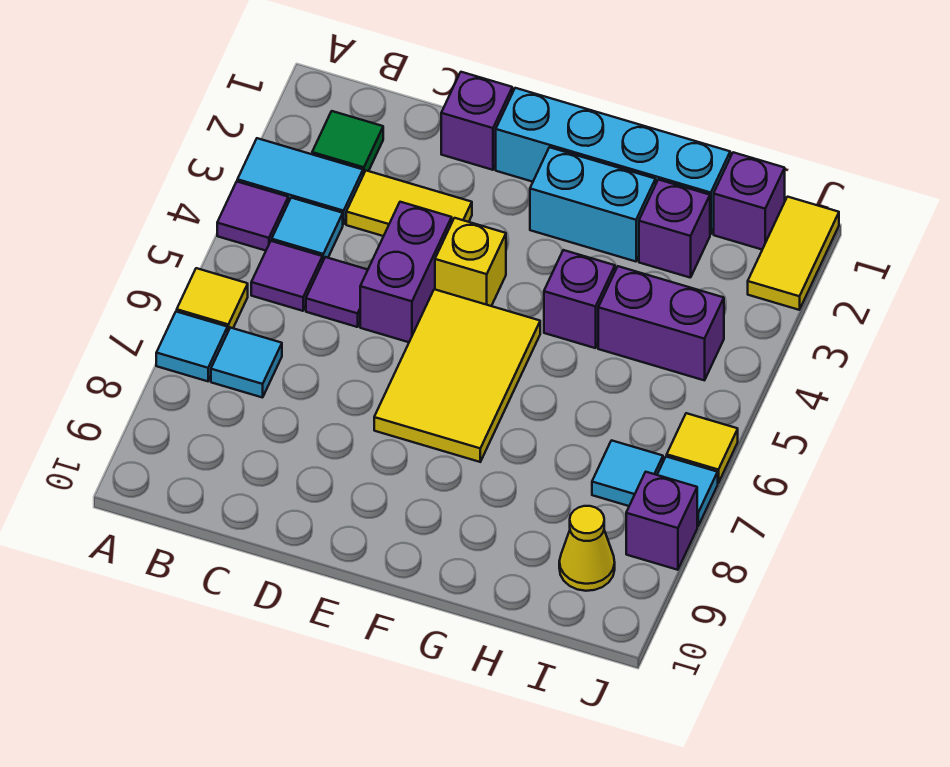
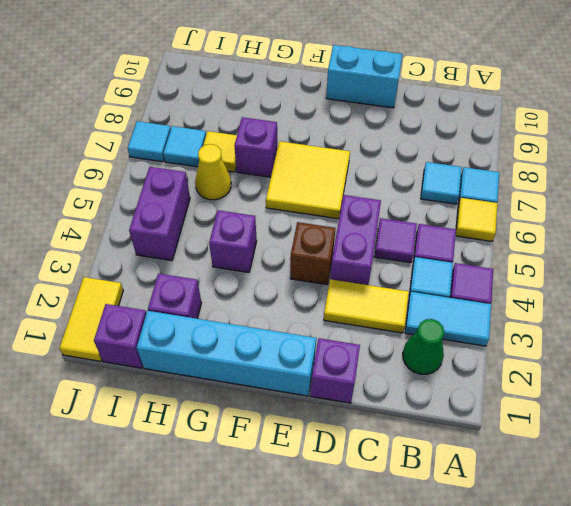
green tile B2 level 1 -> green cone B2 level 1
yellow brick E4 level 1 -> brown brick E4 level 1
yellow tile E5:F7 level 1 -> yellow tile E6:F7 level 1
cyan brick F2:G2 level 1 -> cyan brick D10:E10 level 1
purple brick H4:I4 level 1 -> purple brick I4:I5 level 1
yellow cone I9 level 1 -> yellow cone H6 level 1
yellow tile J6 level 1 -> yellow tile H7 level 1
purple brick J8 level 1 -> purple brick G7 level 1

